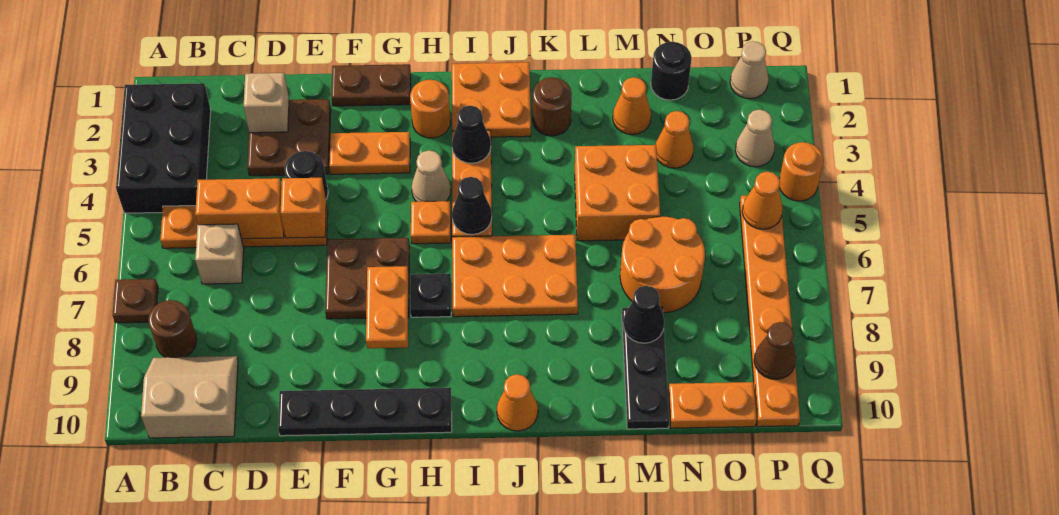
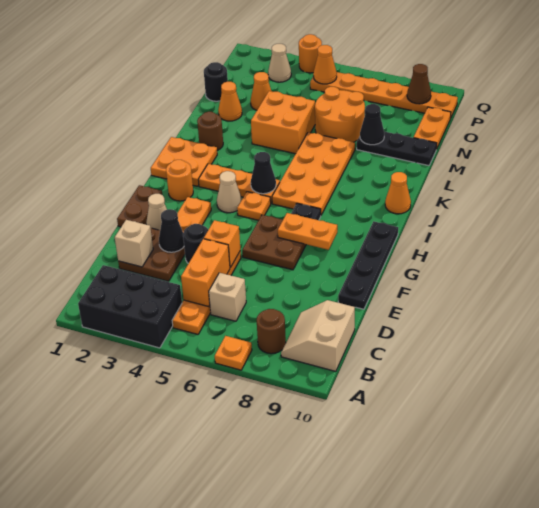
brown plate A7 level 1 -> orange plate A7 level 1
black cone I3 level 2 -> black cone E3 level 2
orange plate I6:K7 level 1 -> orange plate I6:L7 level 1
tan cone P1 level 1 -> tan cone F2 level 1

